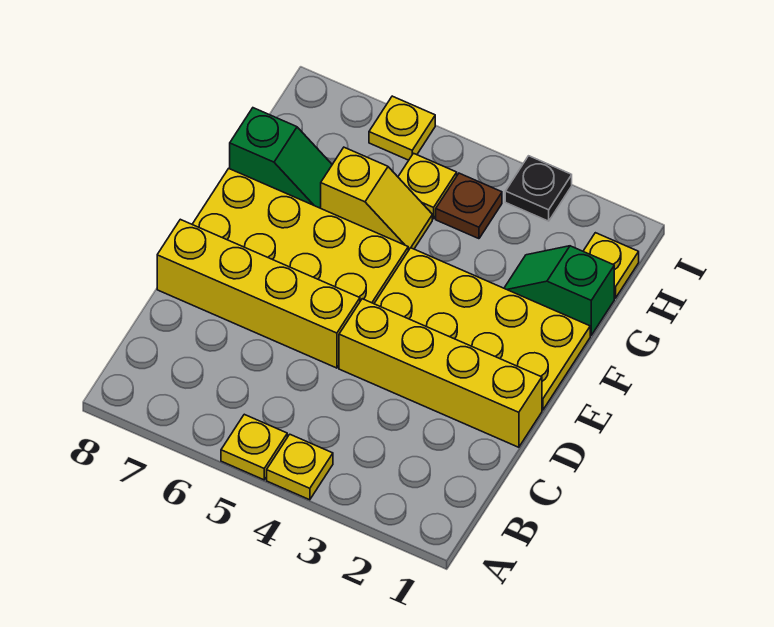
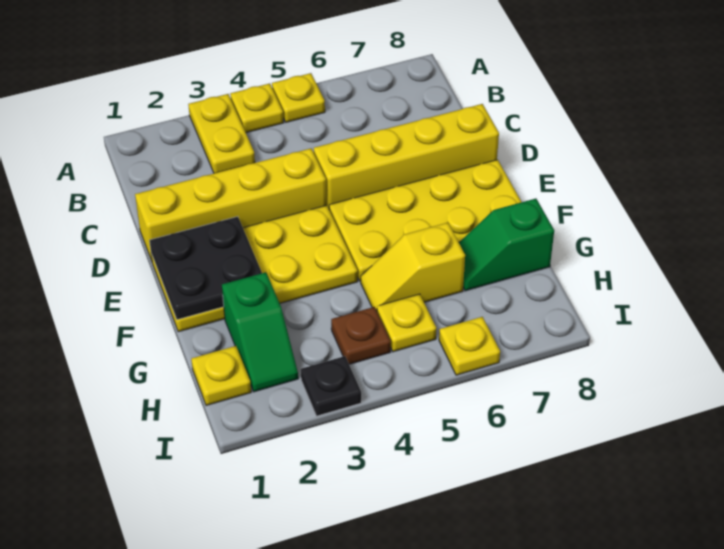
none -> yellow plate A3:B3 level 1
none -> black plate E1:F2 level 2
green slope G1:G2 level 1 top 1 -> green slope G2:H2 level 1 top G

